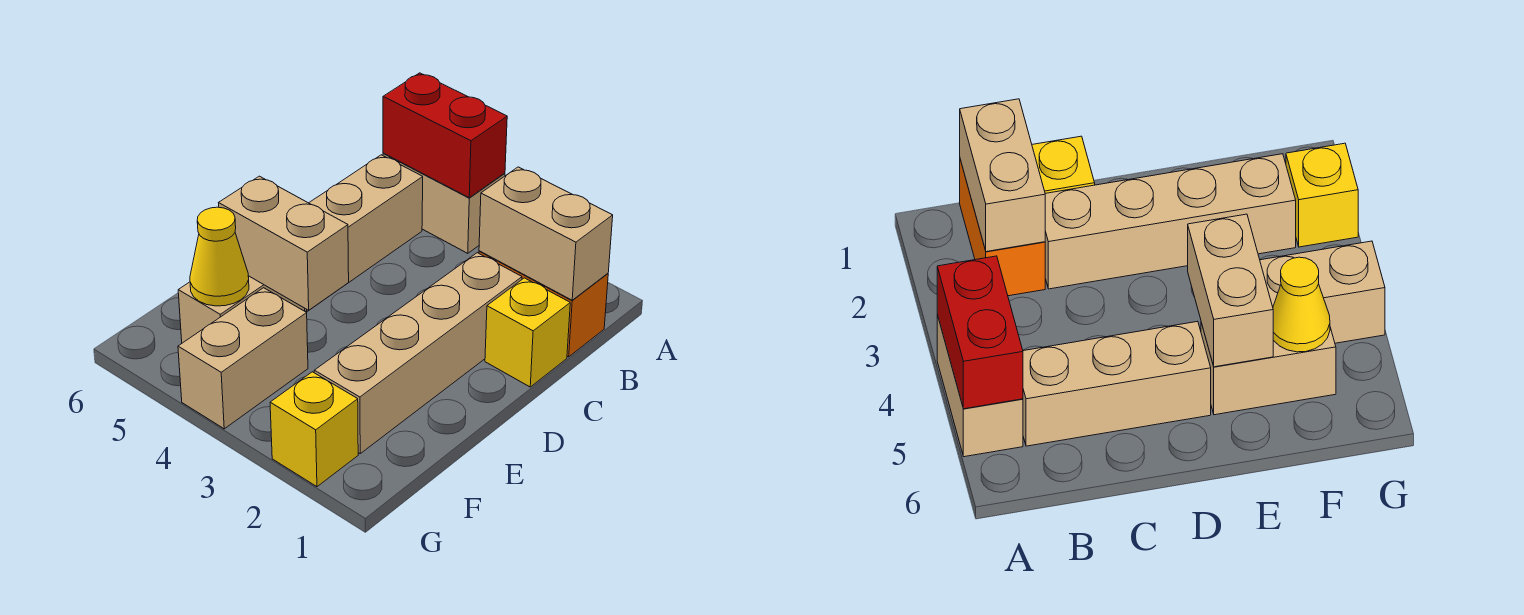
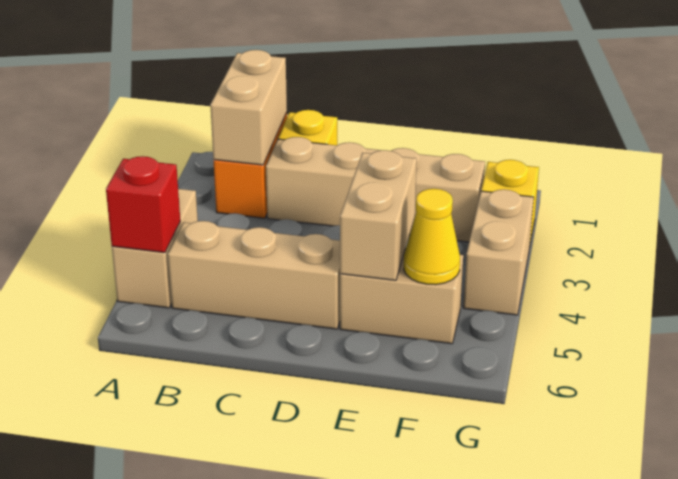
red brick A4:A5 level 2 -> red brick A5 level 2
tan brick F4:G4 level 1 -> tan brick G3:G4 level 1

